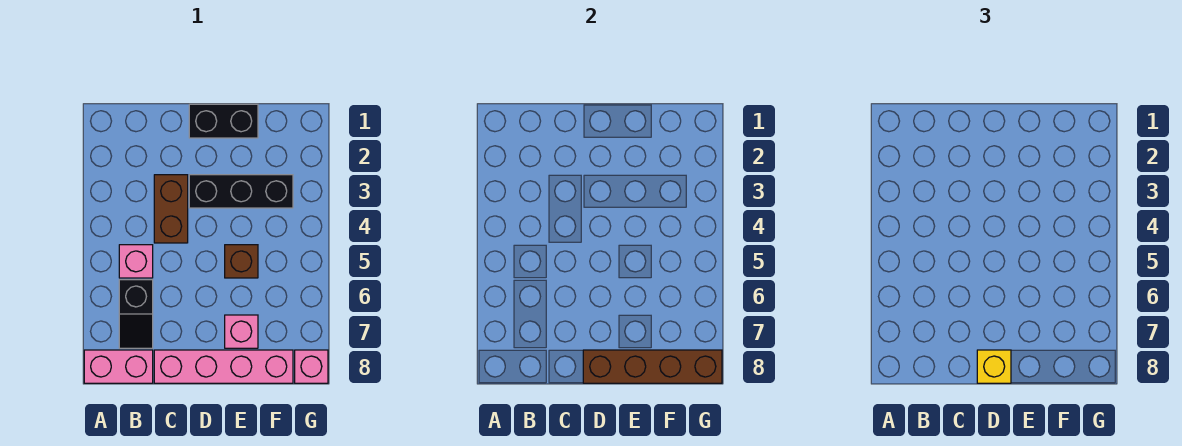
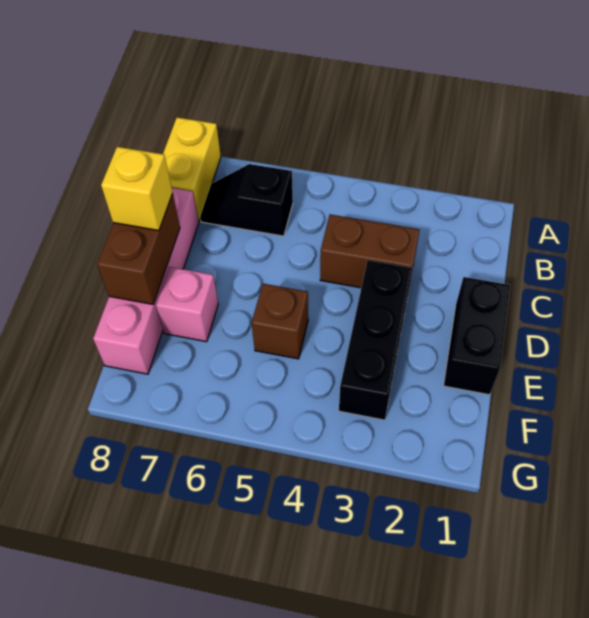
pink brick A8:B8 level 1 -> yellow brick A8:B8 level 1
pink brick B5 level 1 -> none
brown brick D8:G8 level 2 -> brown brick D8:E8 level 2
pink brick G8 level 1 -> none

